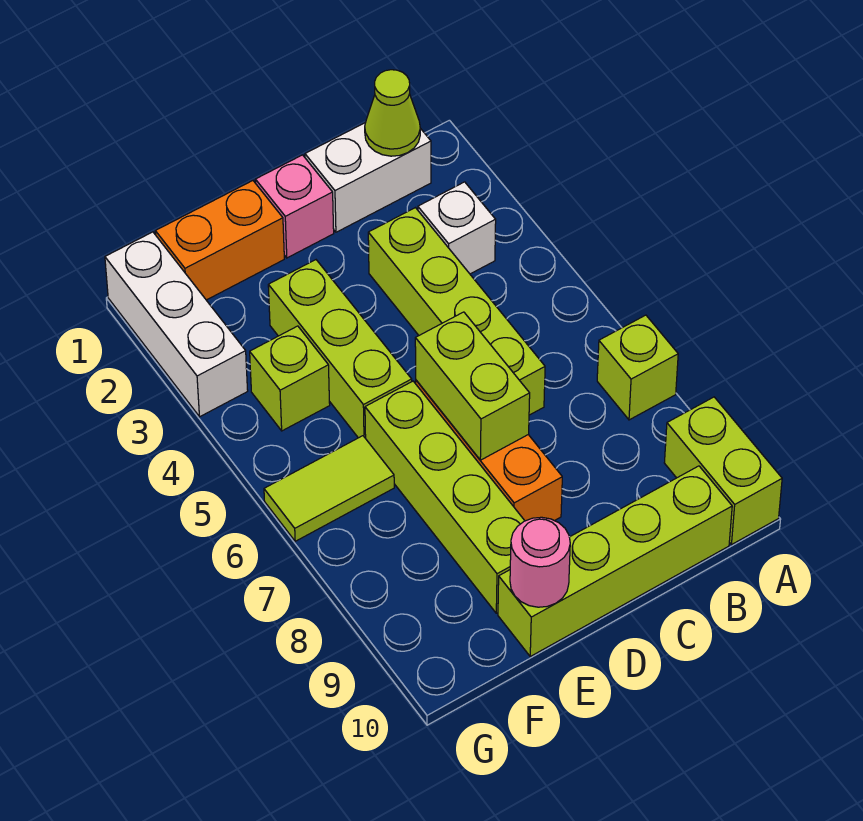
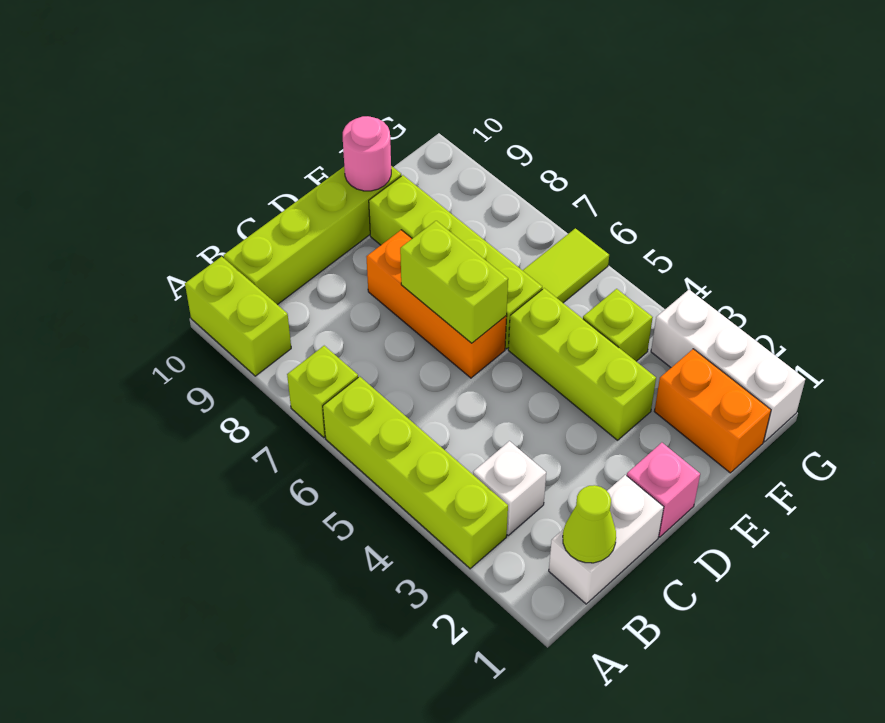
lime brick C3:C6 level 1 -> lime brick A3:A6 level 1
orange brick E1:F1 level 1 -> orange brick F1:F2 level 1

